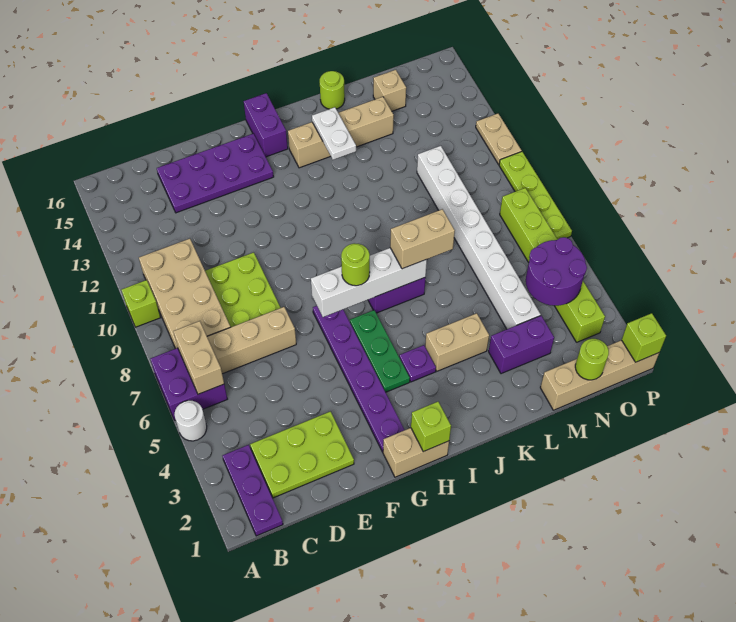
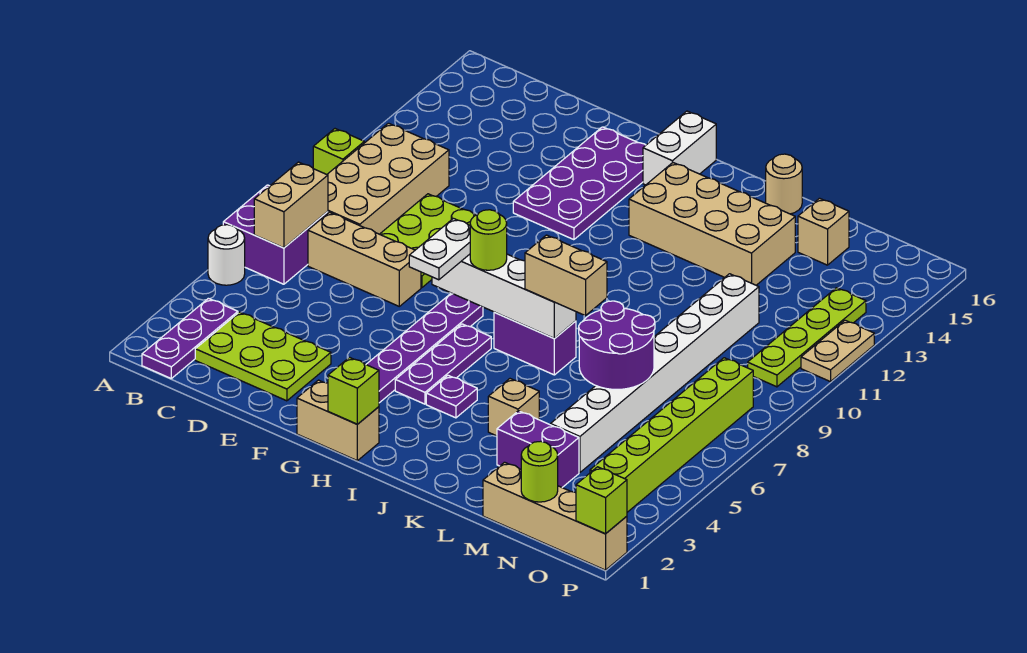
purple plate D14:G15 level 1 -> purple plate F12:G15 level 1
green plate H4:H6 level 1 -> purple plate H4:H6 level 1
purple brick H15:H16 level 1 -> white brick H15:H16 level 1
tan brick I14:L14 level 1 -> tan brick I13:L14 level 1
tan brick J4:K4 level 1 -> tan brick K4 level 1
white plate J13:J14 level 2 -> white plate G6:G7 level 3
lime round brick K16 level 1 -> tan round brick K16 level 1
purple round brick N4:O5 level 2 -> purple round brick L6:M7 level 2
lime plate P7:P10 level 1 -> lime plate O10:O13 level 1

